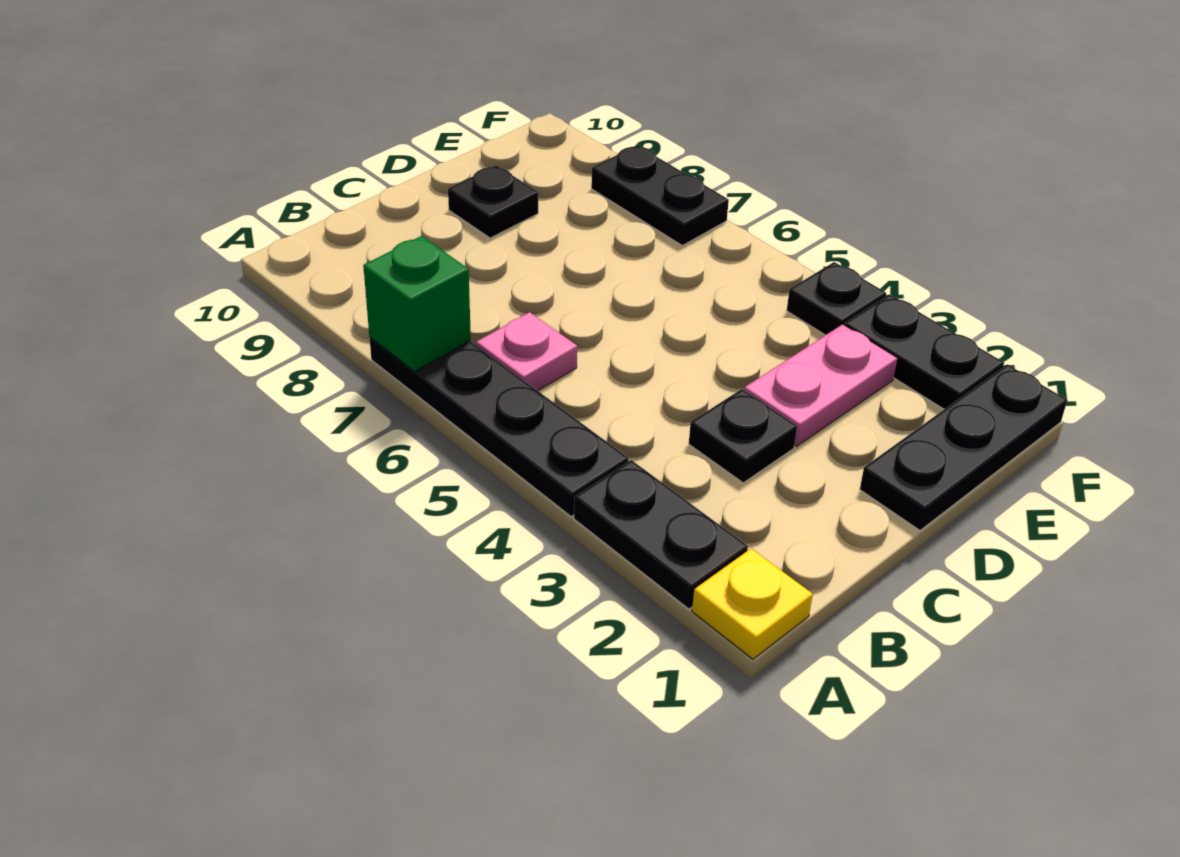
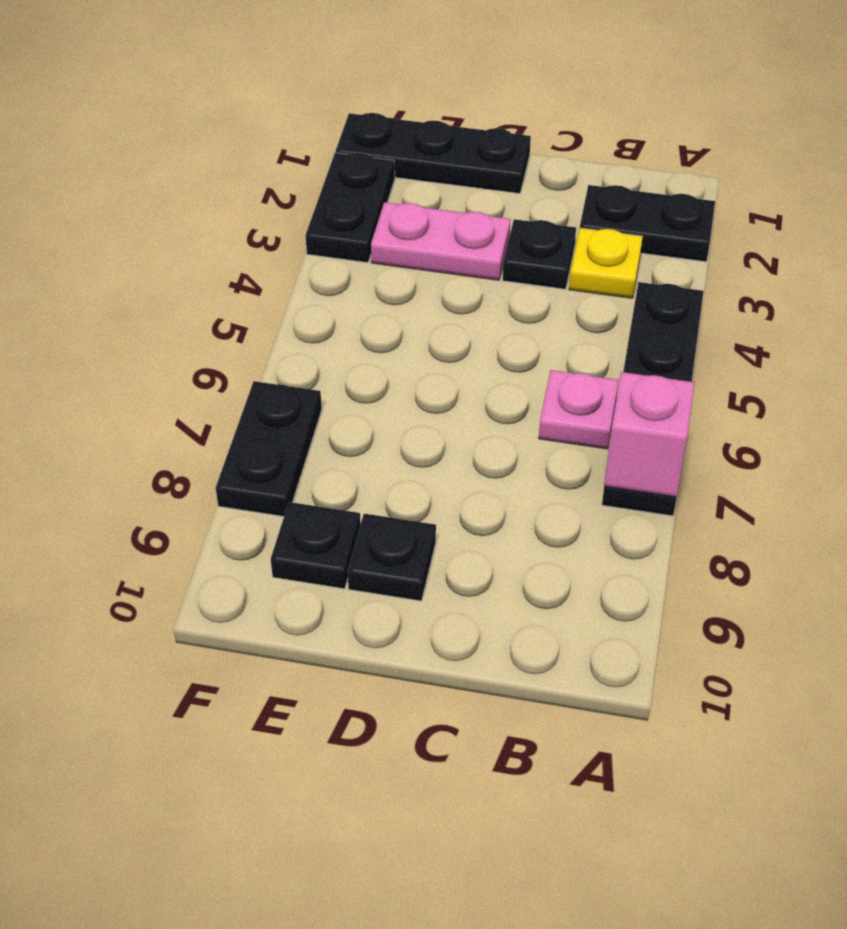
yellow plate A1 level 1 -> yellow plate B3 level 1
black plate A2:A3 level 1 -> black plate A2:B2 level 1
green brick A7 level 2 -> pink brick A7 level 2
black plate F4 level 1 -> black plate E9 level 1

